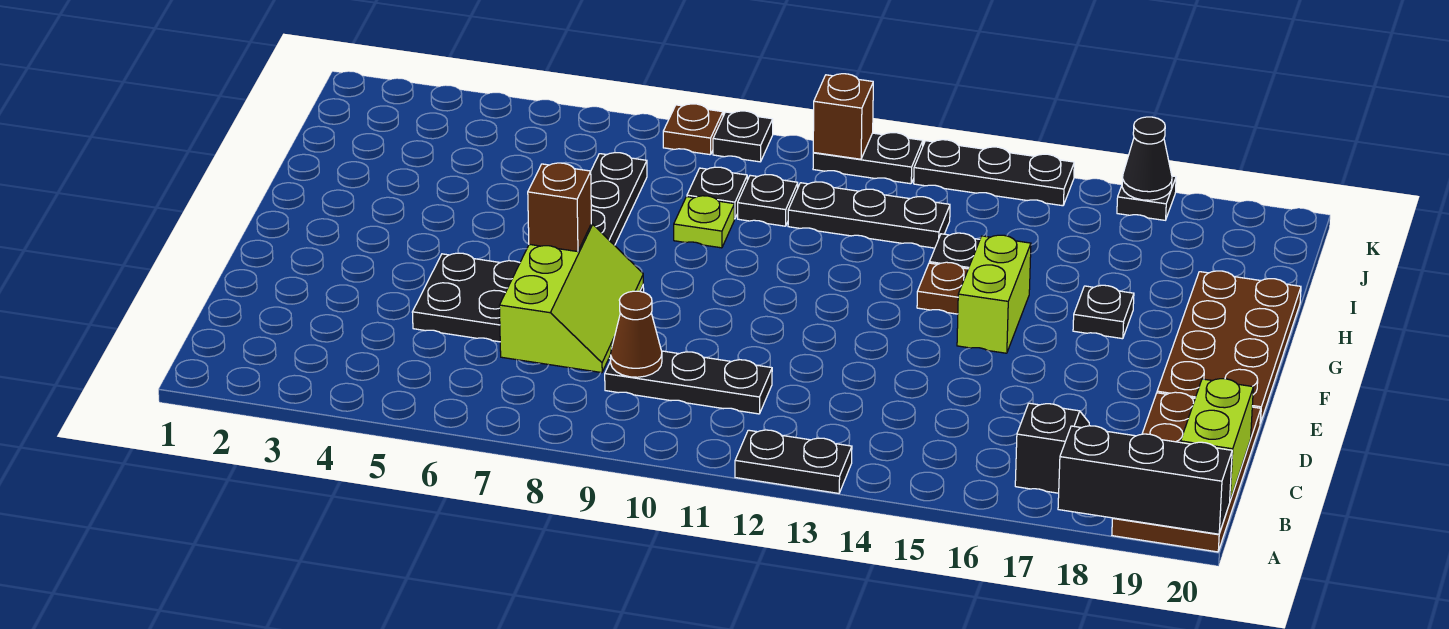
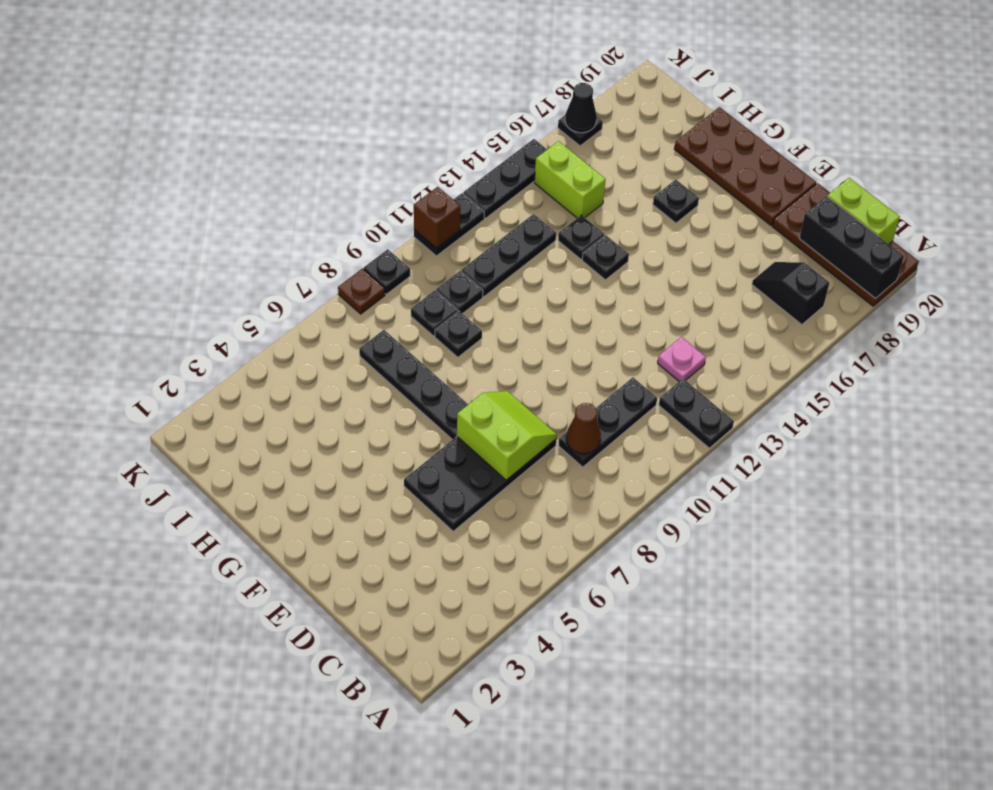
black plate A12:A13 level 1 -> black plate A12:B12 level 1
black brick A18:A20 level 2 -> black brick A19:C19 level 2
lime slope C7:E8 level 2 top 7 -> lime slope D7:E8 level 2 top 7
none -> pink plate C13 level 1
brown brick E7 level 3 -> none
lime brick F15:G15 level 1 -> lime brick I15:J15 level 1
brown plate G14 level 1 -> black plate G14 level 1
lime plate H9 level 1 -> black plate H9 level 1

